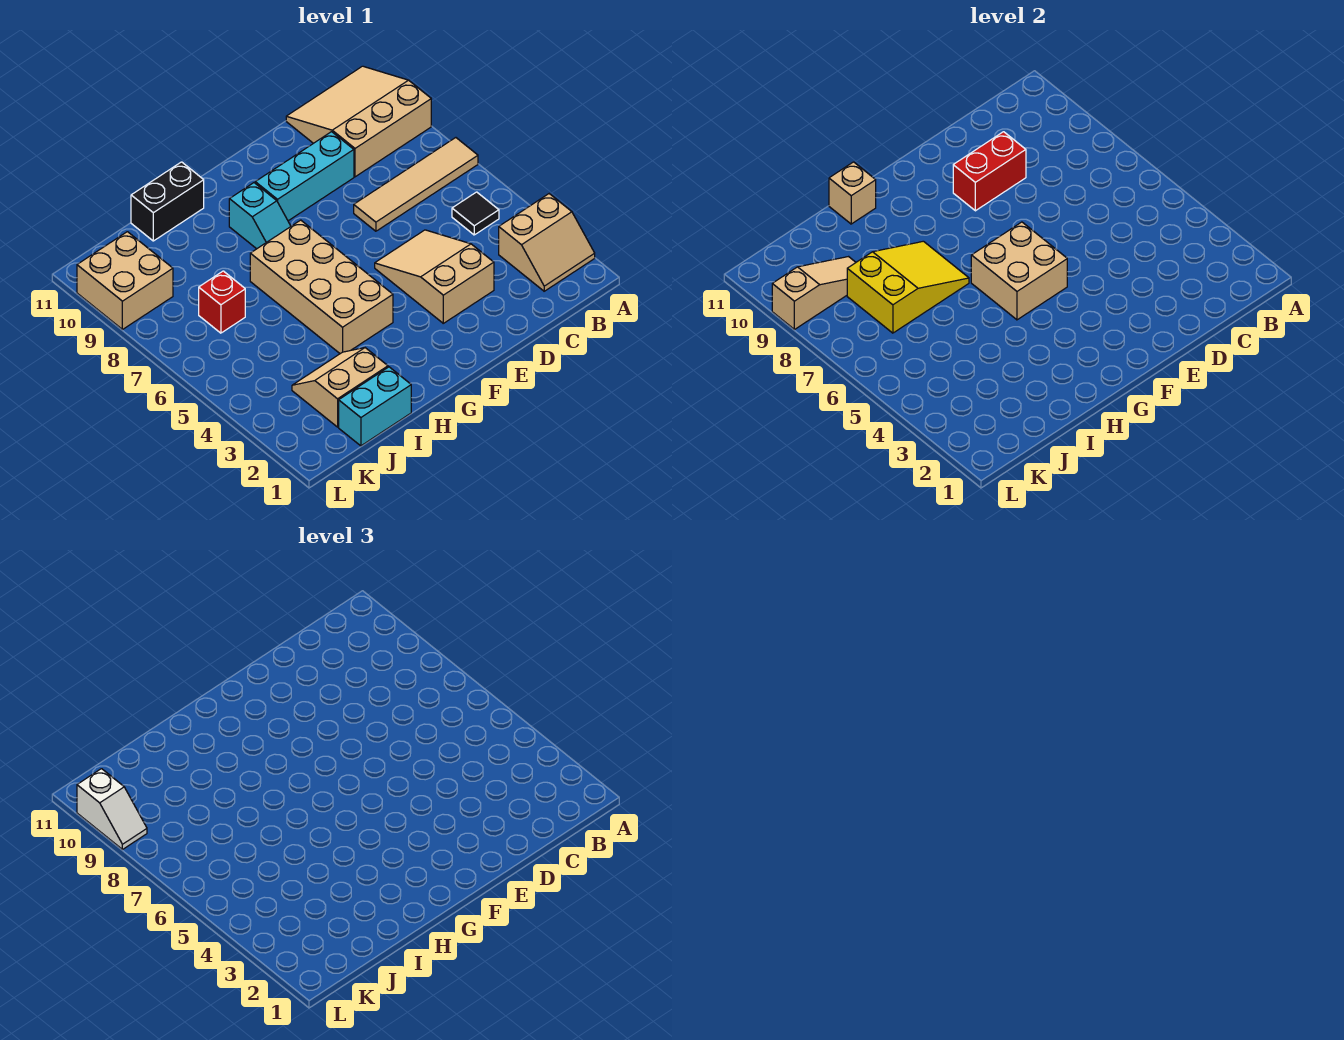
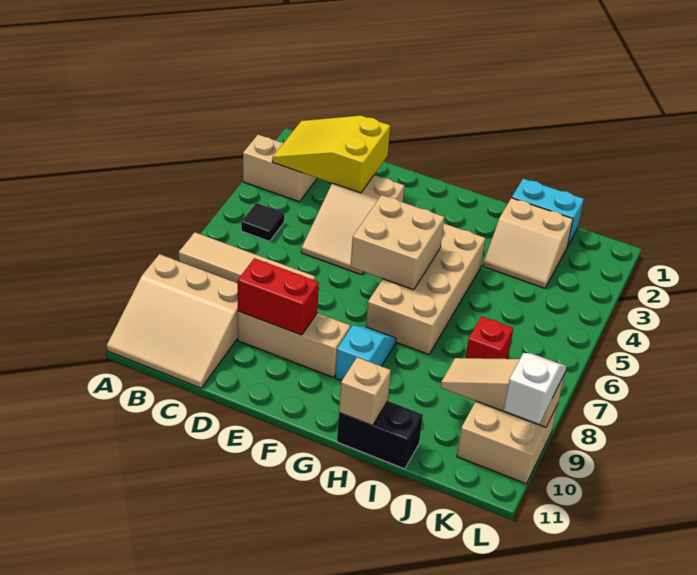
cyan brick D9:F9 level 1 -> tan brick D9:F9 level 1
yellow slope H7:J8 level 2 top J -> yellow slope B2:D3 level 2 top D

